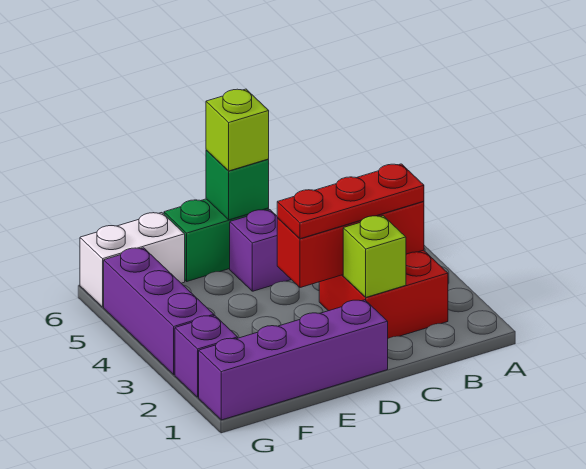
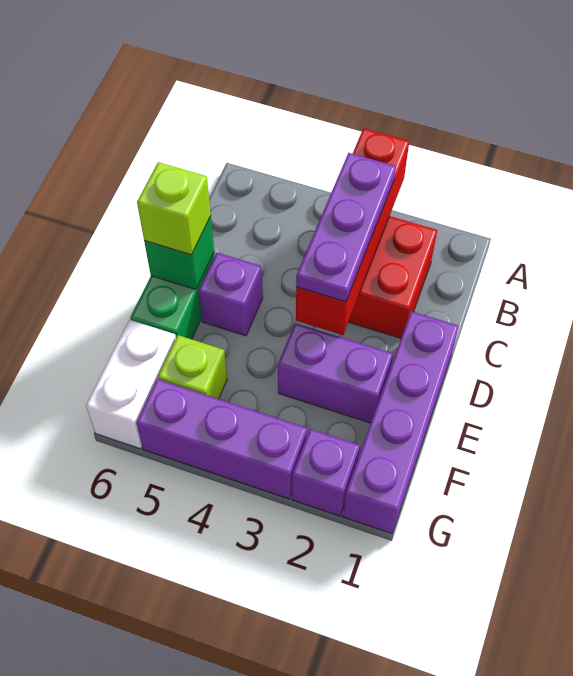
red brick B3:D3 level 2 -> red brick A3:D3 level 2
red plate B3:D3 level 3 -> purple plate B3:D3 level 3
lime brick C2 level 2 -> lime brick F5 level 1
none -> purple brick E2:E3 level 1

